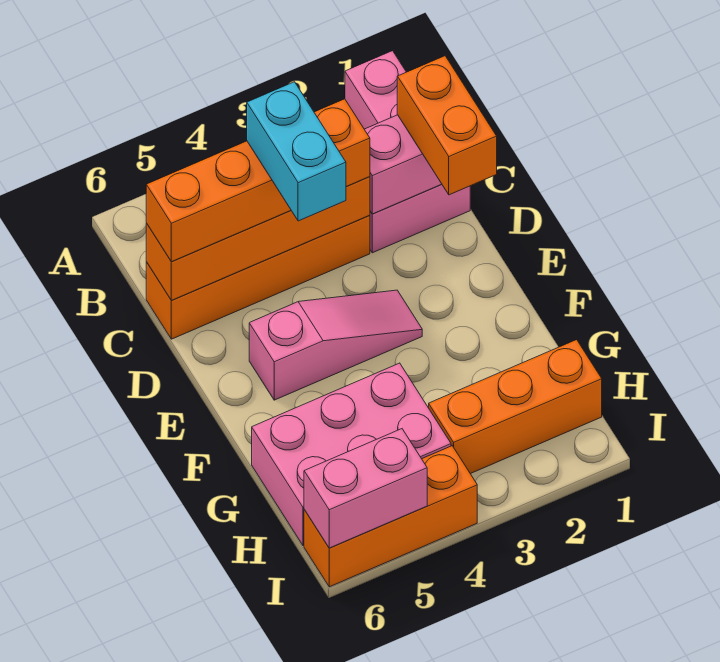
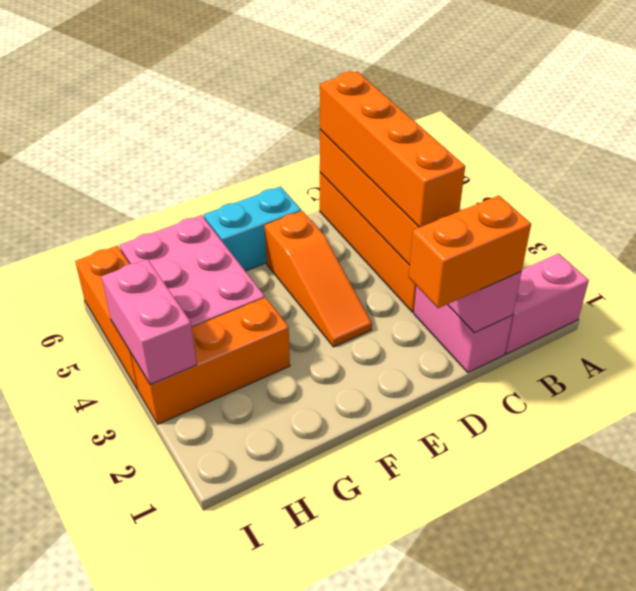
cyan brick C4:D4 level 4 -> cyan brick E6:F6 level 1
pink slope E3:E5 level 1 top 5 -> orange slope E3:E5 level 1 top 5
orange brick H1:H3 level 1 -> orange brick G3:I3 level 1
pink brick I5:I6 level 2 -> pink brick I3:I4 level 2

